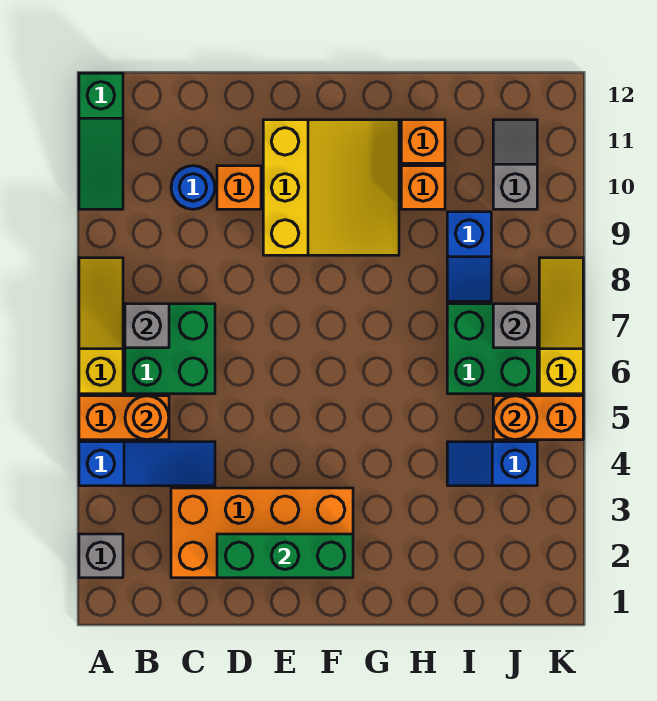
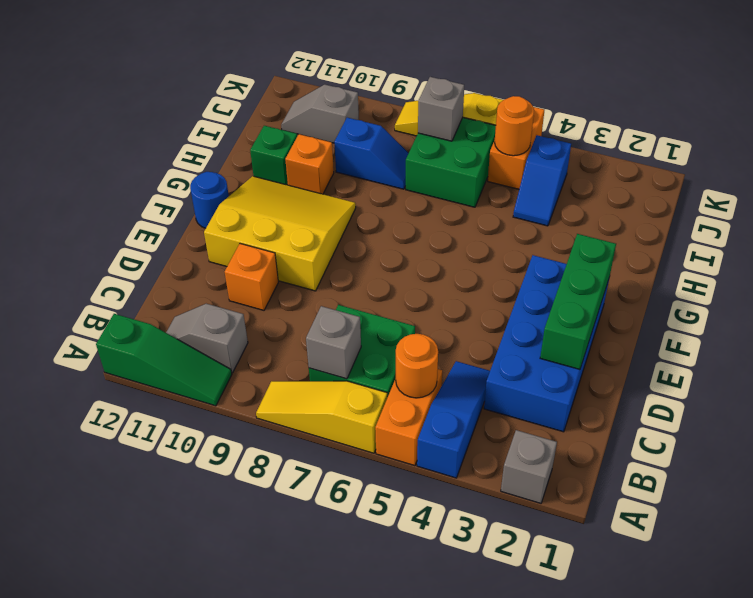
none -> grey slope B10:B11 level 1 top 10
orange brick C2:F3 level 1 -> blue brick C2:F3 level 1
blue round brick C10 level 1 -> blue round brick F12 level 1
orange brick H11 level 1 -> green brick H11 level 1

